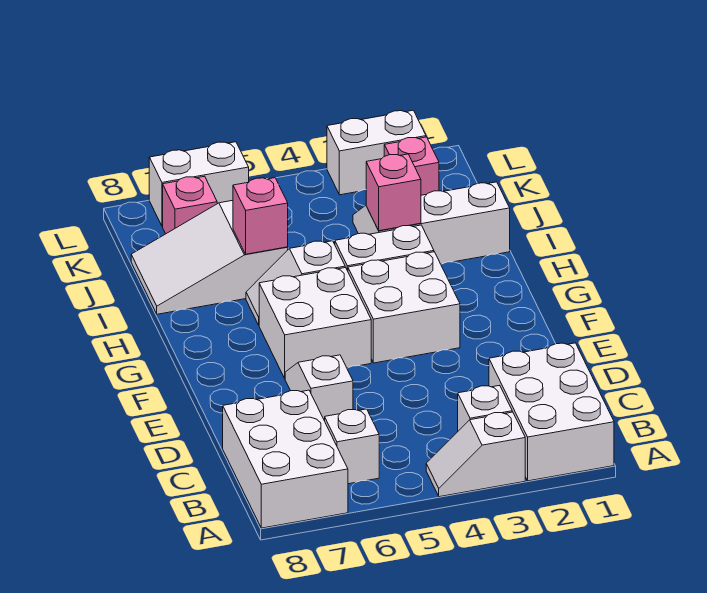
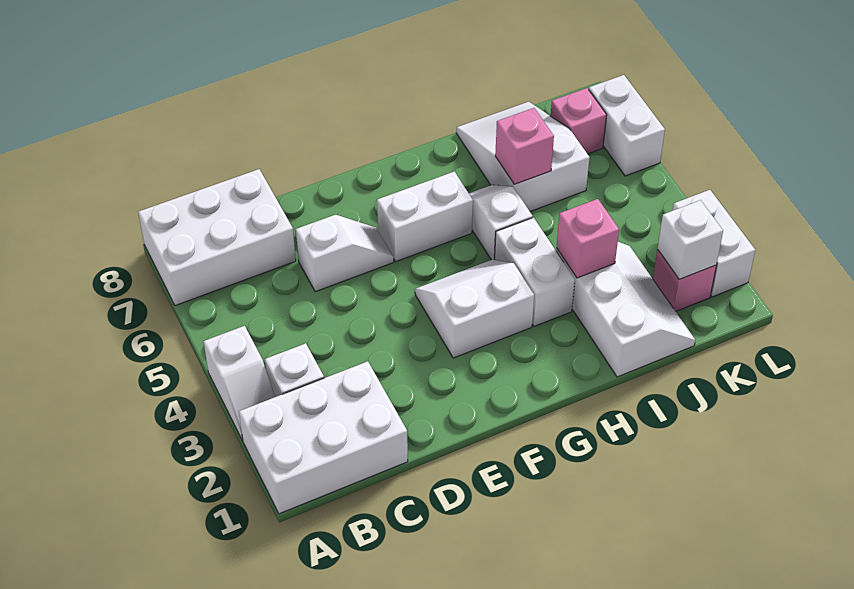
white slope A3:A4 level 1 top 3 -> white slope A3:A4 level 1 top 4
white brick B6 level 1 -> white brick K2 level 2
white brick F3:G4 level 1 -> white slope F3:G4 level 1 top 3
white brick F5:G6 level 1 -> white brick F6:G6 level 1

